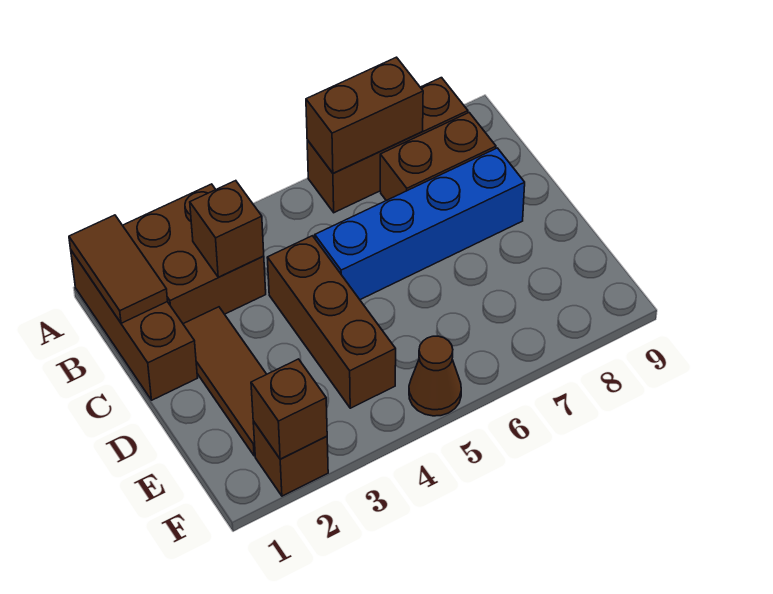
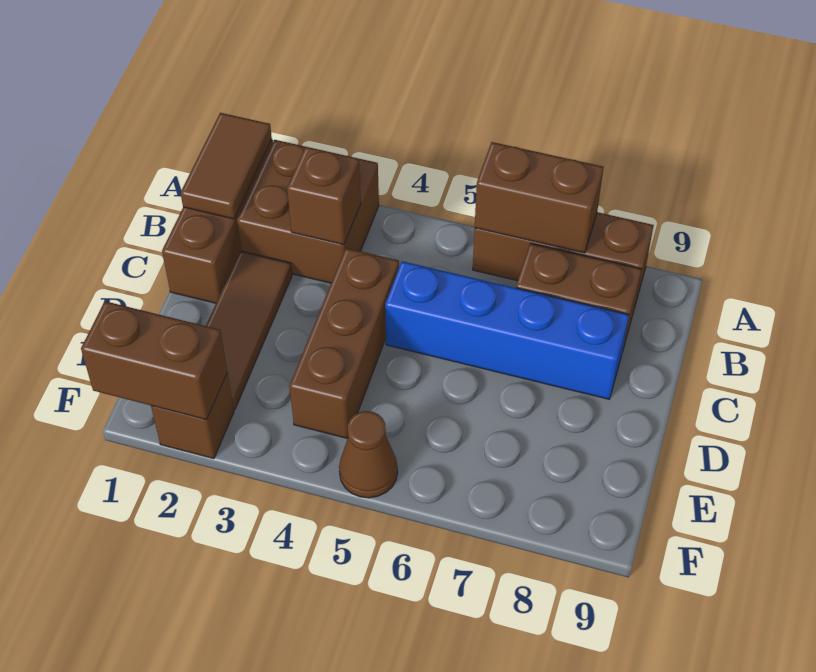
brown brick F2 level 2 -> brown brick F1:F2 level 2

